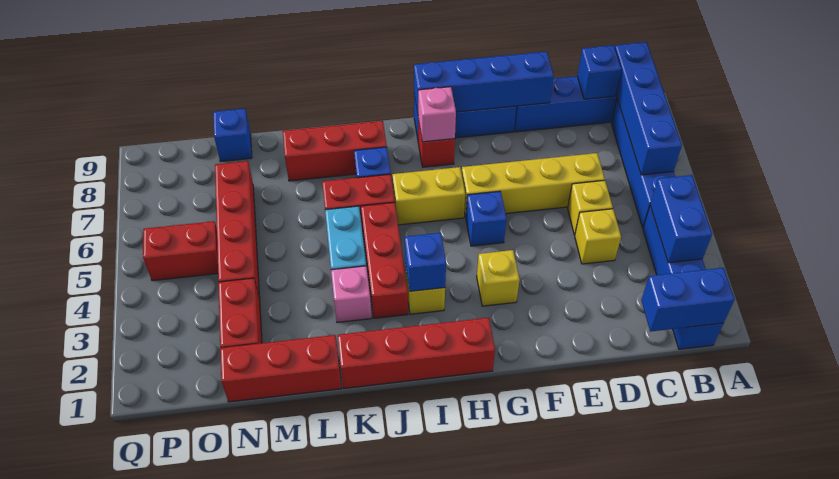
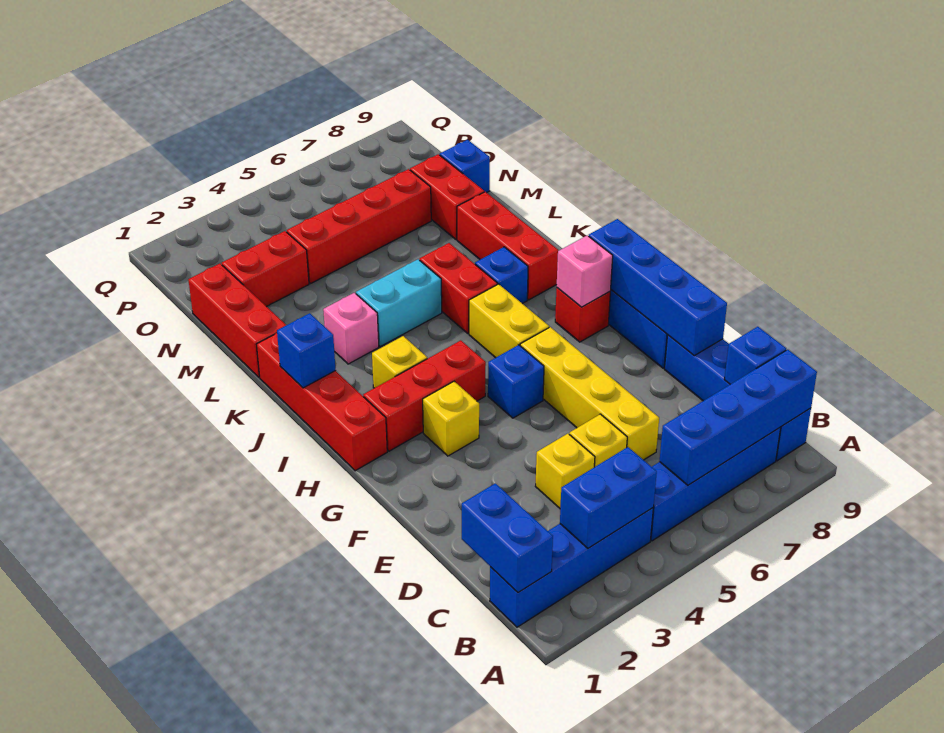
blue brick I3 level 2 -> blue brick J1 level 2
red brick J3:J5 level 1 -> red brick H2:H4 level 1
red brick O5:P5 level 1 -> red brick M8:N8 level 1

